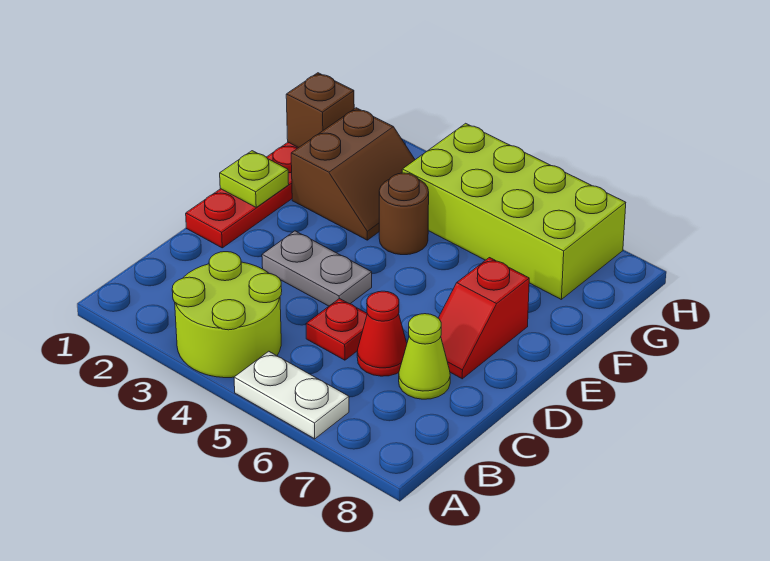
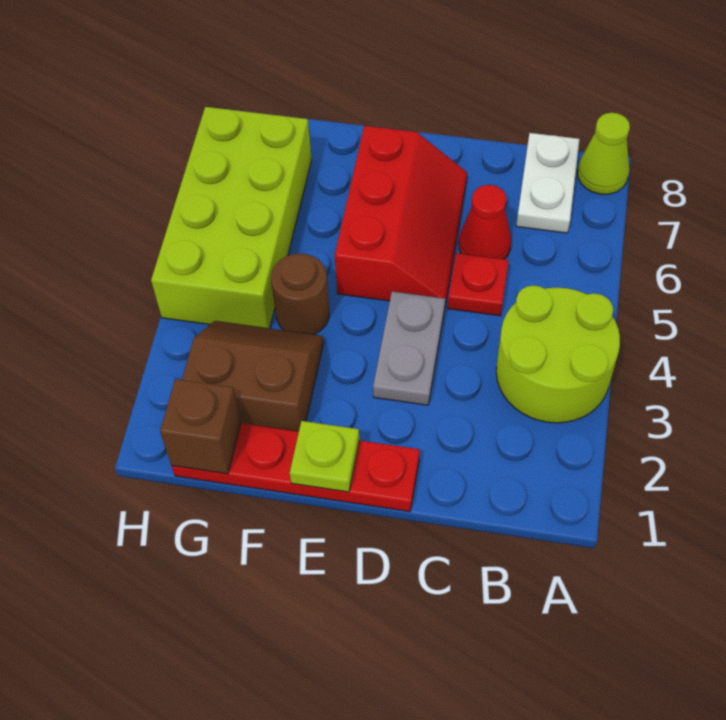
white plate A5:A6 level 1 -> white plate B7:B8 level 1
lime cone C7 level 1 -> lime cone A8 level 1
red slope D7:E7 level 1 top E -> red slope D5:E7 level 1 top E

